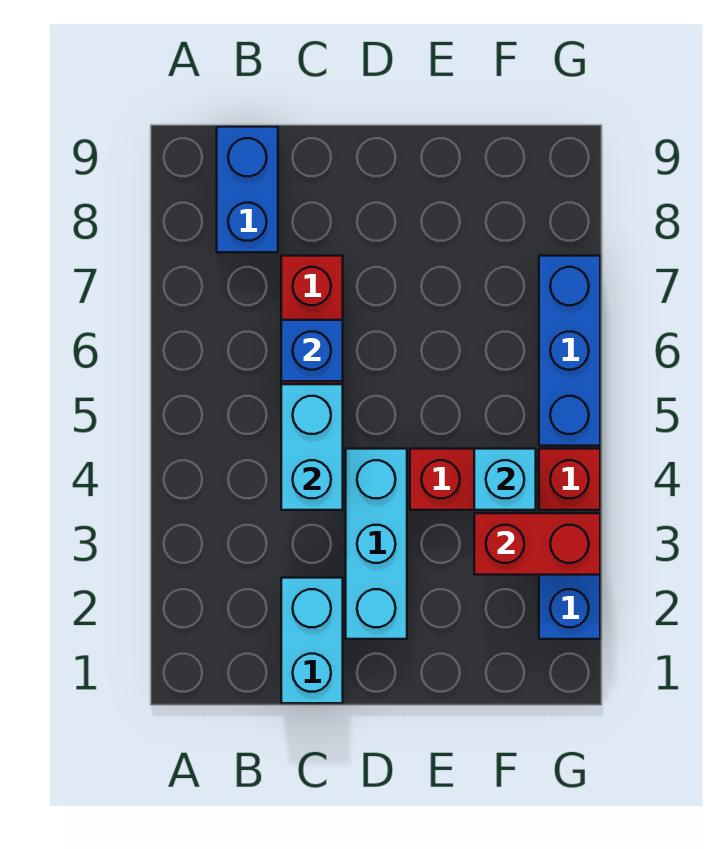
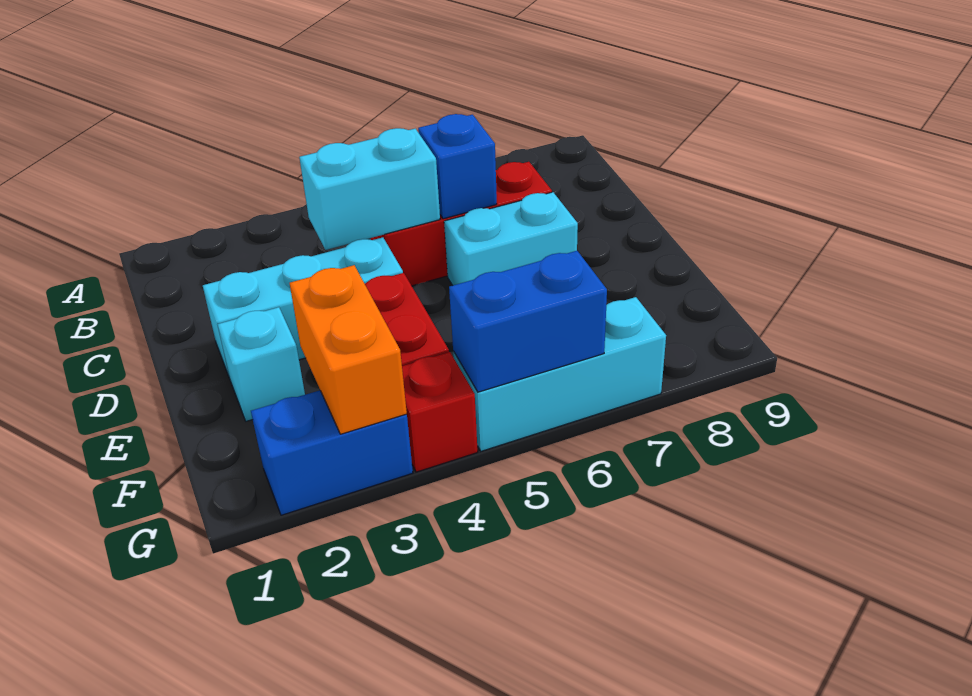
blue brick B8:B9 level 1 -> blue brick G5:G6 level 2
cyan brick C1:C2 level 1 -> cyan brick D6:D7 level 1
red brick F3:G3 level 2 -> orange brick F3:G3 level 2
cyan brick F4 level 2 -> cyan brick E2 level 1
blue brick G5:G7 level 1 -> cyan brick G5:G7 level 1

